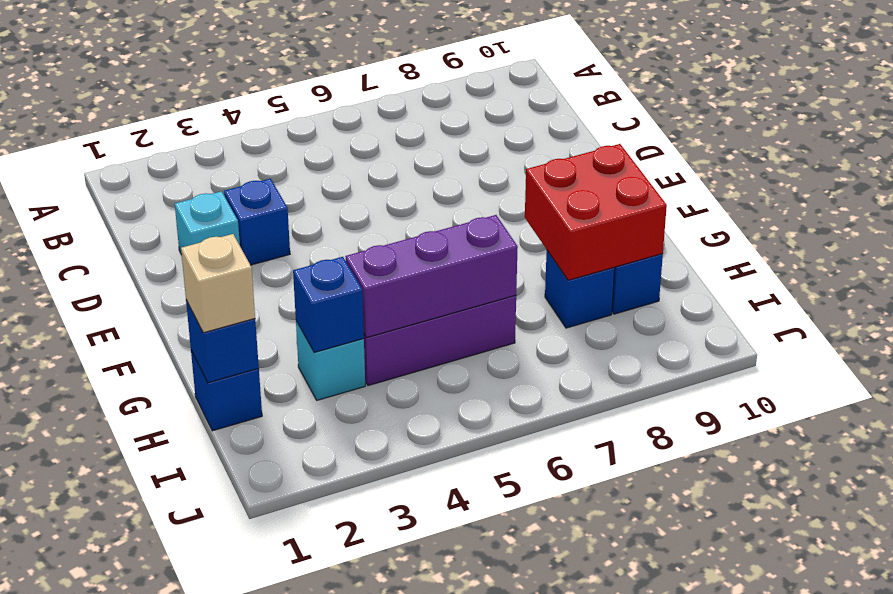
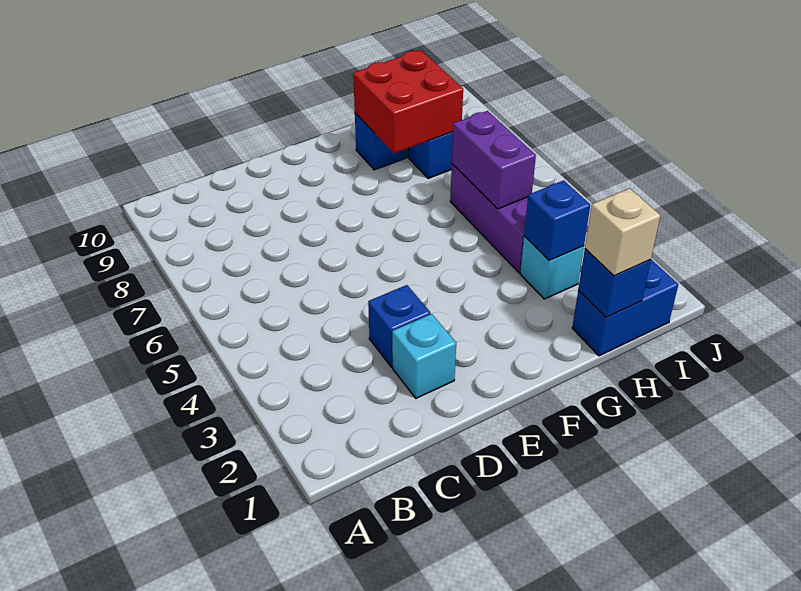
blue brick H1 level 1 -> blue brick H1:I1 level 1
purple brick H4:H6 level 2 -> purple brick H5:H6 level 2

